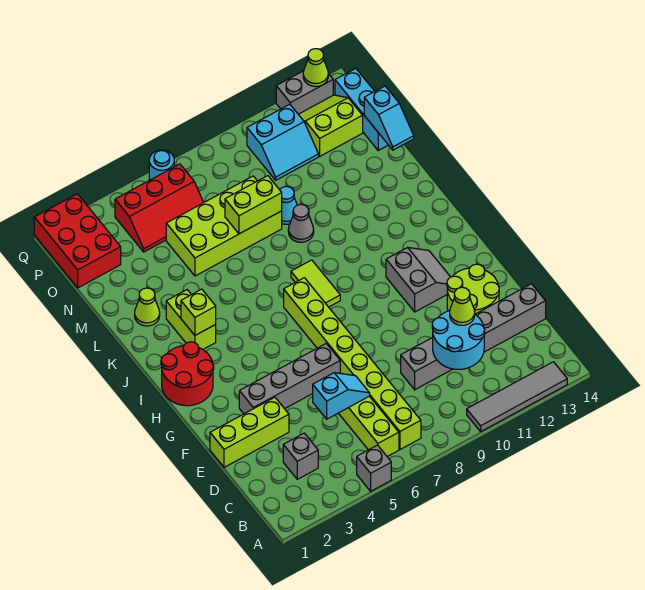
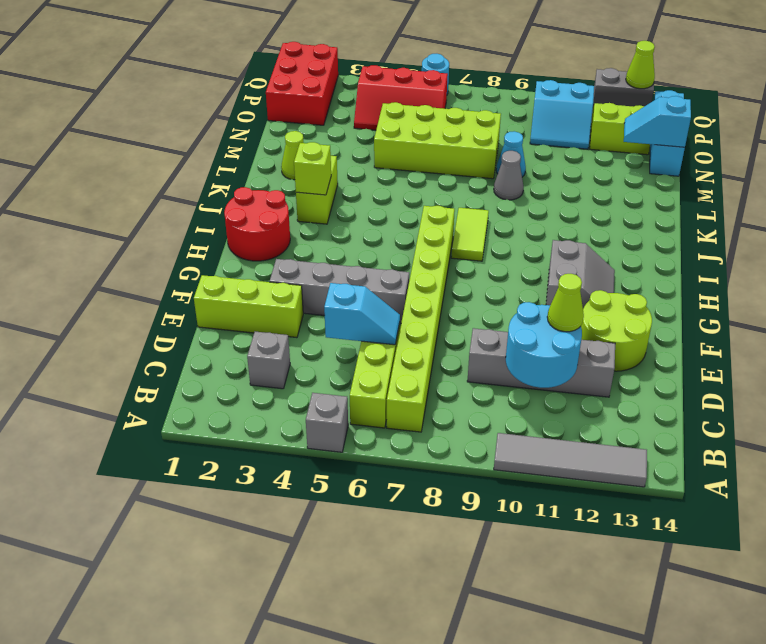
grey brick D9:D14 level 1 -> grey brick D9:D12 level 1
lime brick M7:M8 level 2 -> none
cyan slope M14:N14 level 2 top N -> cyan slope N13:N14 level 2 top 14

